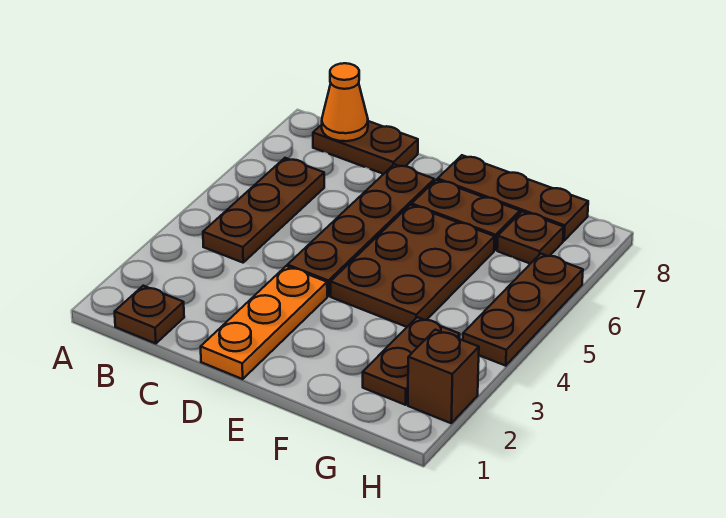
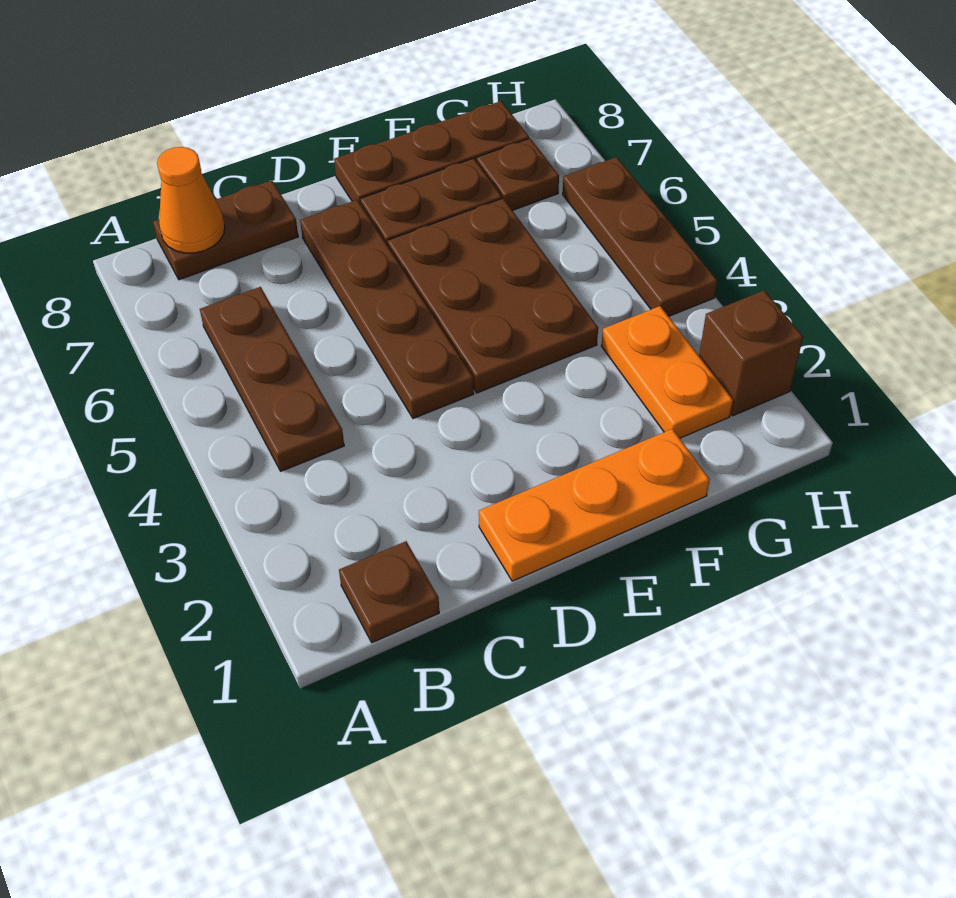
orange plate D1:D3 level 1 -> orange plate D1:F1 level 1
brown plate G2:G3 level 1 -> orange plate G2:G3 level 1

